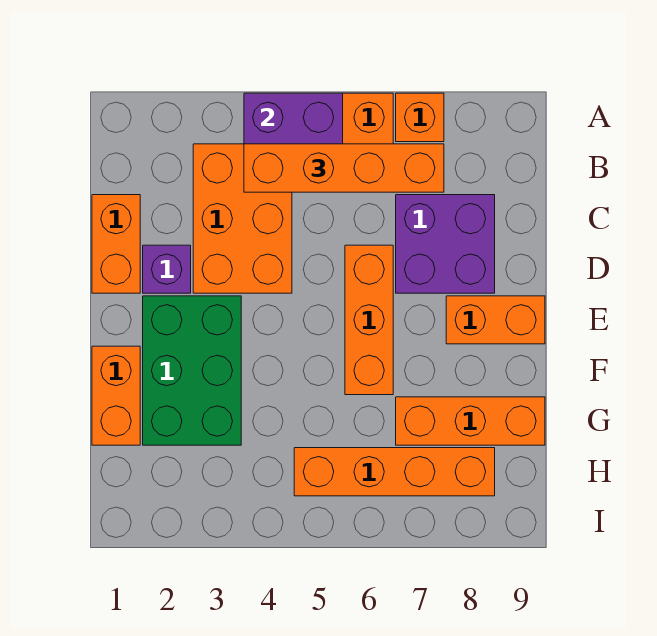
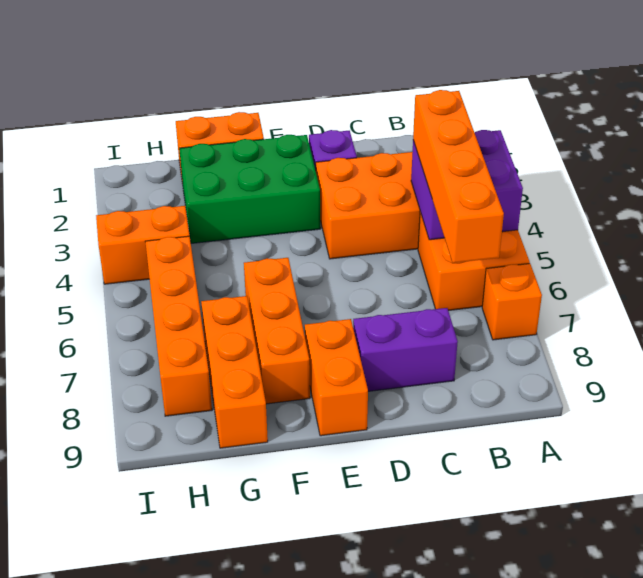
orange brick C1:D1 level 1 -> orange brick H4:I4 level 1
purple brick C7:D8 level 1 -> purple brick C8:D8 level 1
orange brick D6:F6 level 1 -> orange brick F6:F8 level 1

